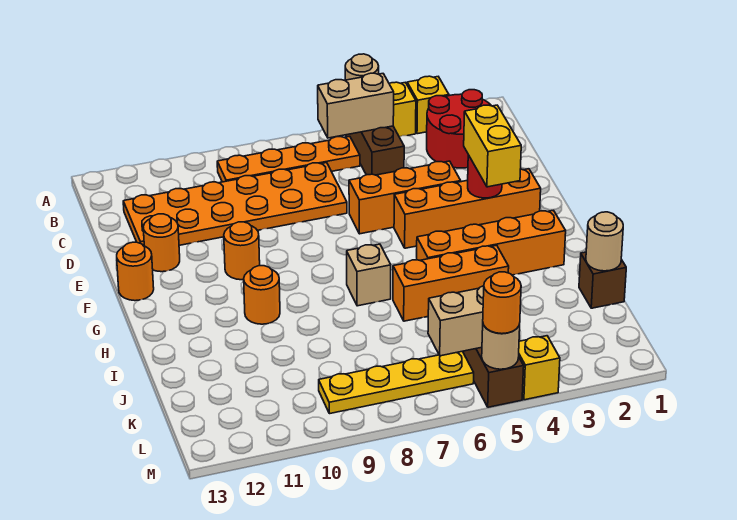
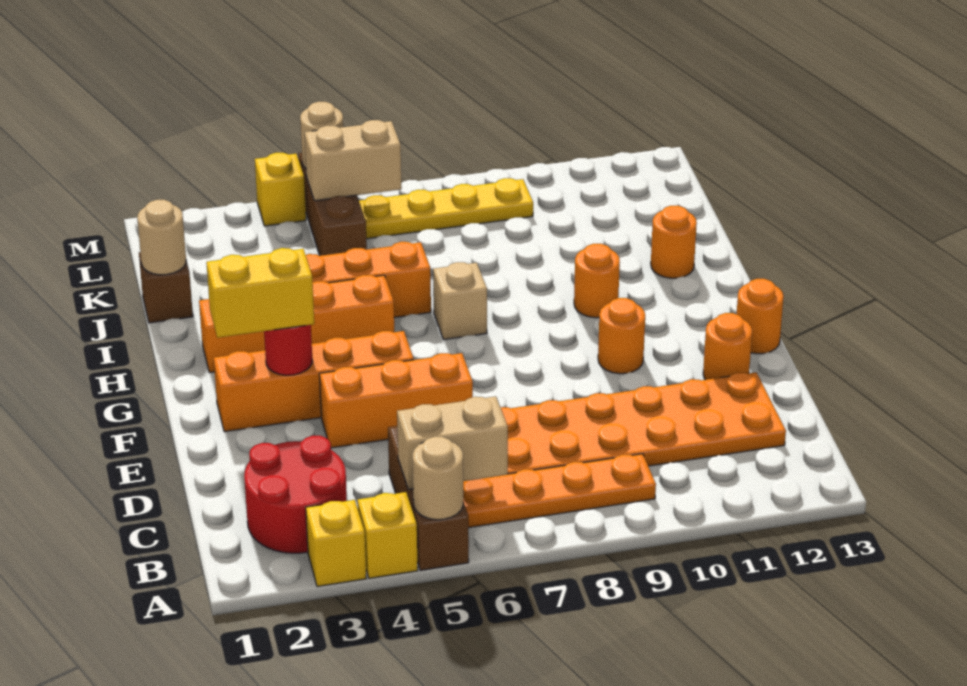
yellow brick F3:G3 level 3 -> yellow brick F2:F3 level 3
orange round brick M5 level 3 -> orange round brick I12 level 1

